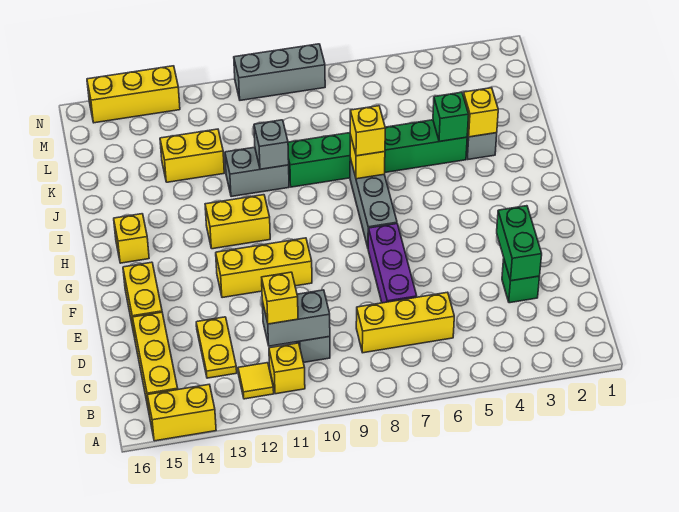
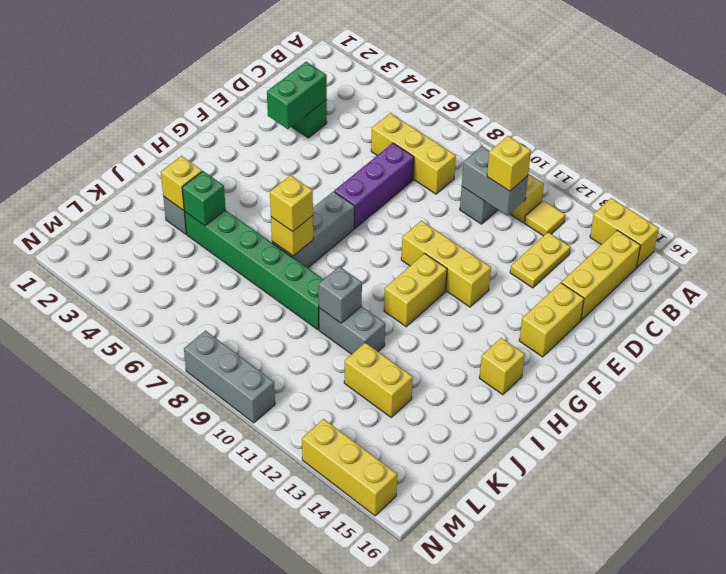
yellow brick H11:H12 level 1 -> yellow brick G11:H11 level 1

